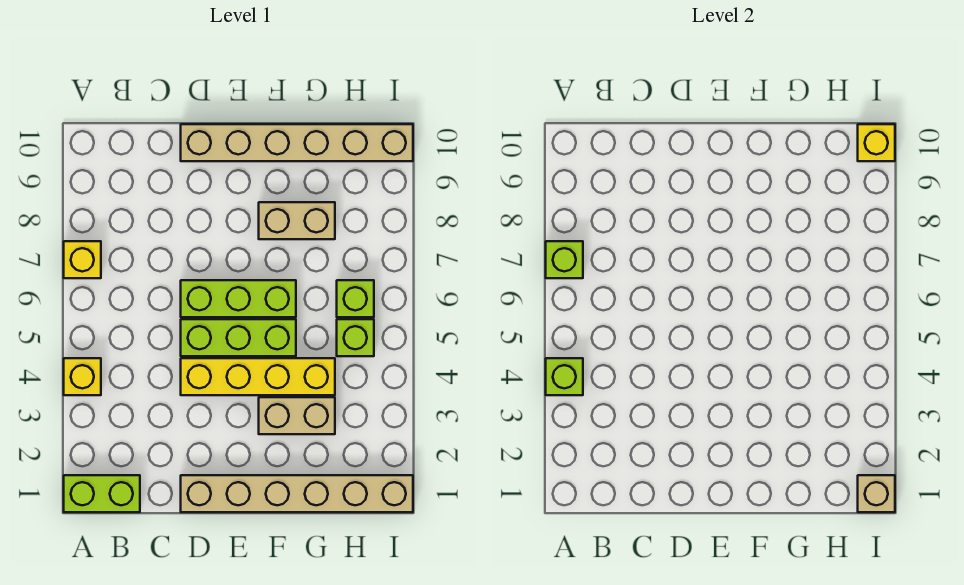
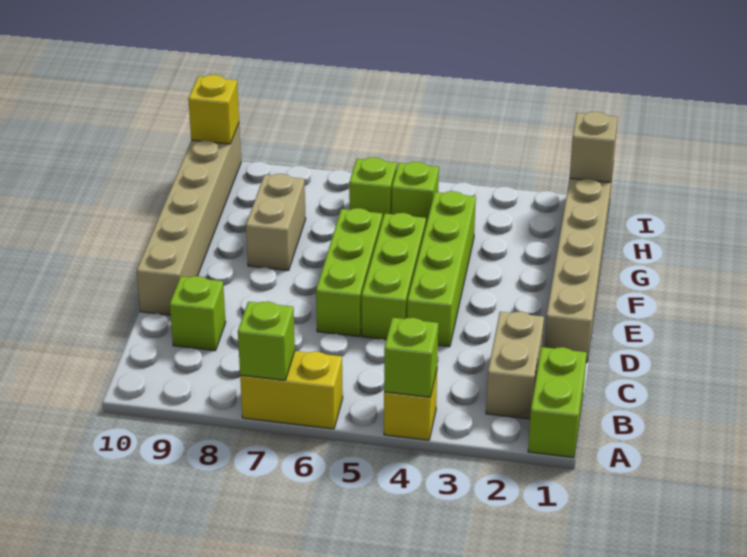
yellow brick A7 level 1 -> yellow brick A6:A7 level 1
none -> lime brick C9 level 1
yellow brick D4:G4 level 1 -> lime brick D4:G4 level 1
tan brick F3:G3 level 1 -> tan brick B2:C2 level 1

